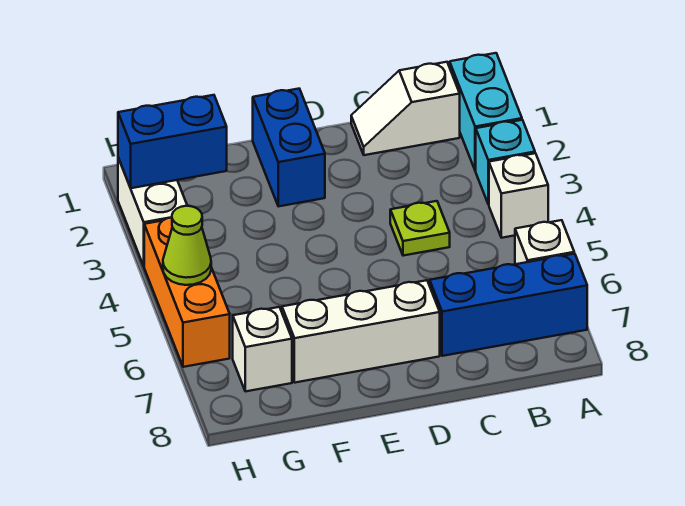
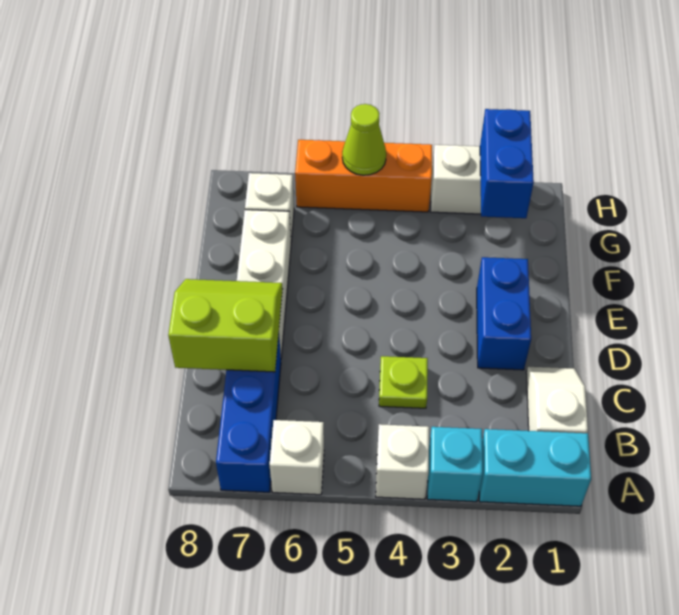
none -> lime slope C7:D8 level 2 top C
blue brick E1:E2 level 1 -> blue brick D2:E2 level 1

